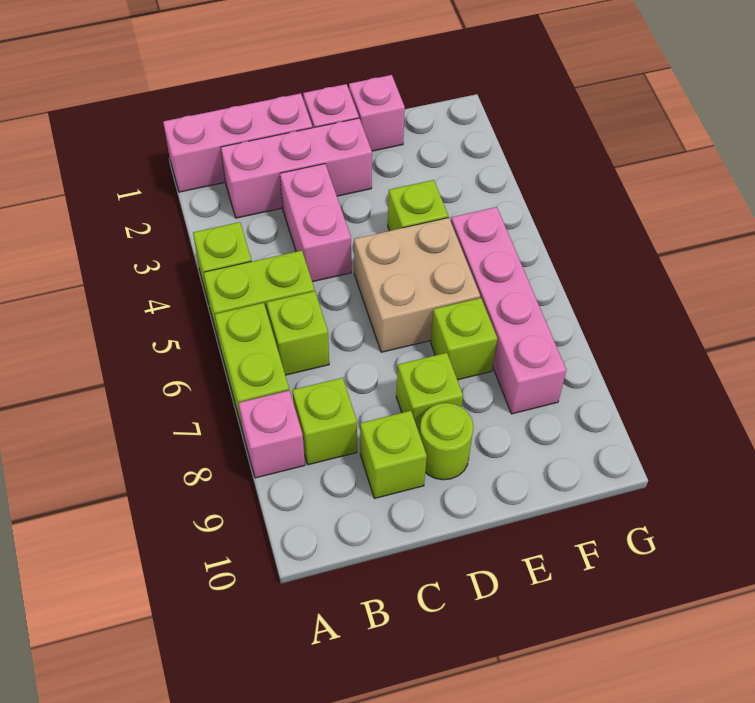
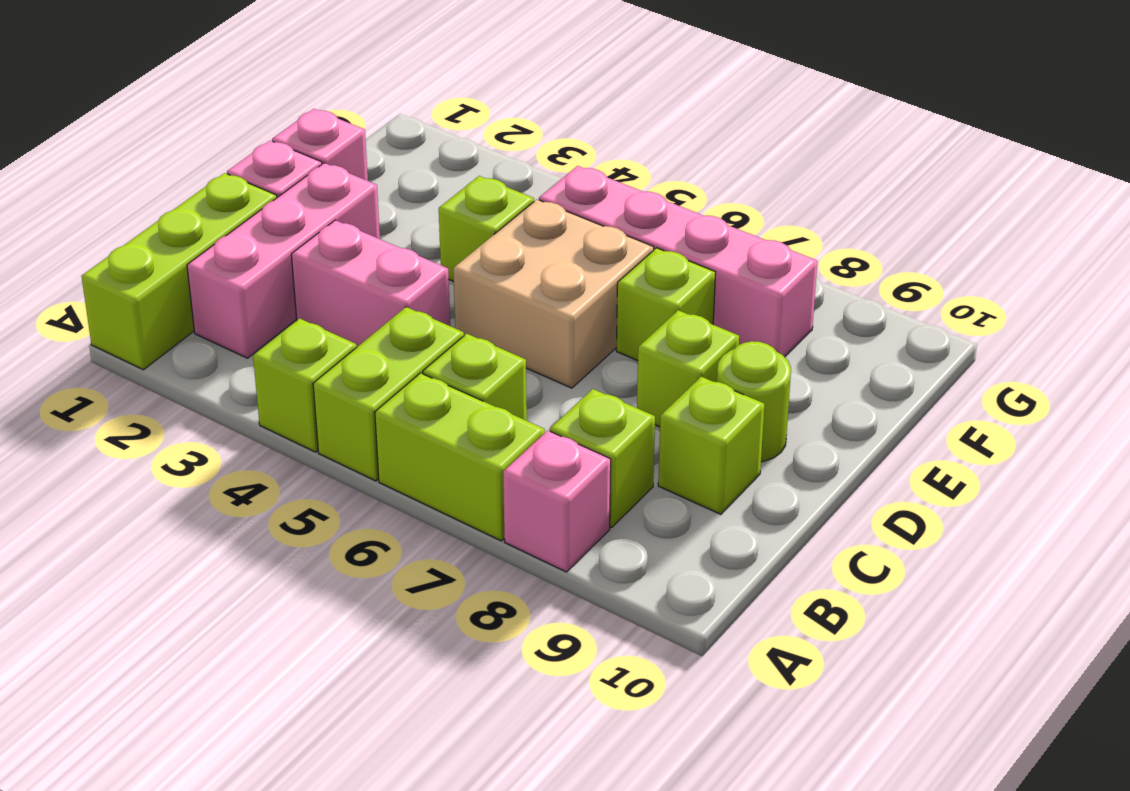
pink brick A1:C1 level 1 -> lime brick A1:C1 level 1

